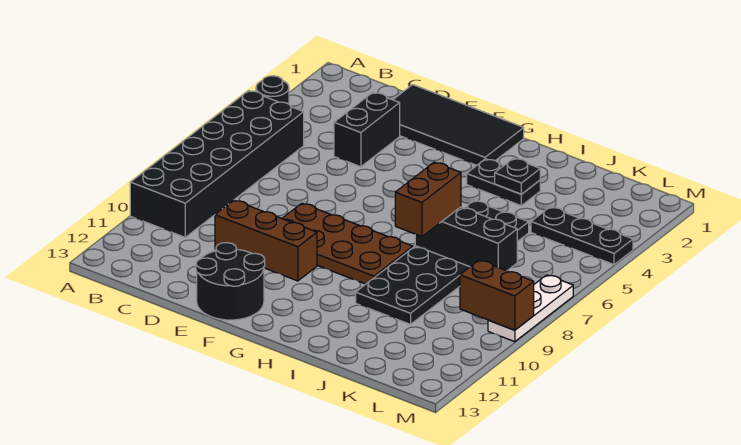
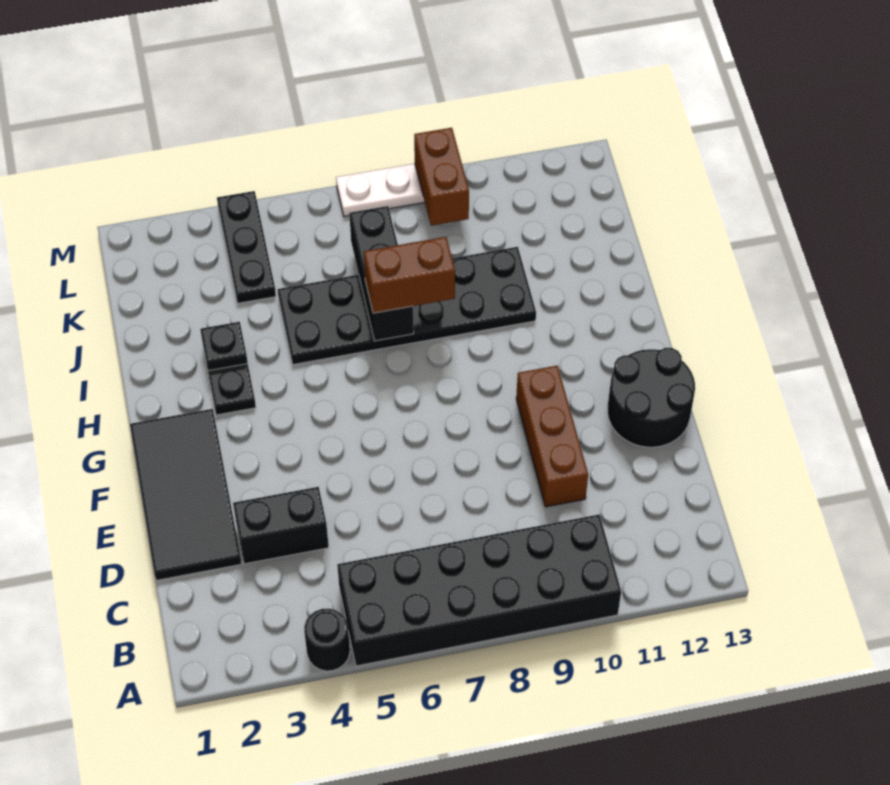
brown plate E8:H9 level 1 -> none

